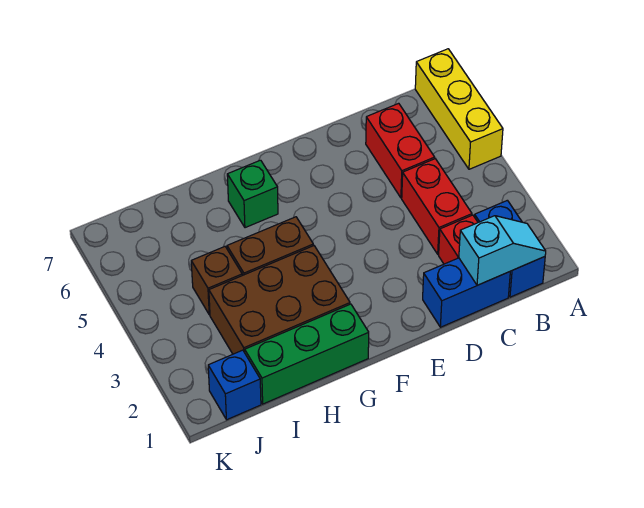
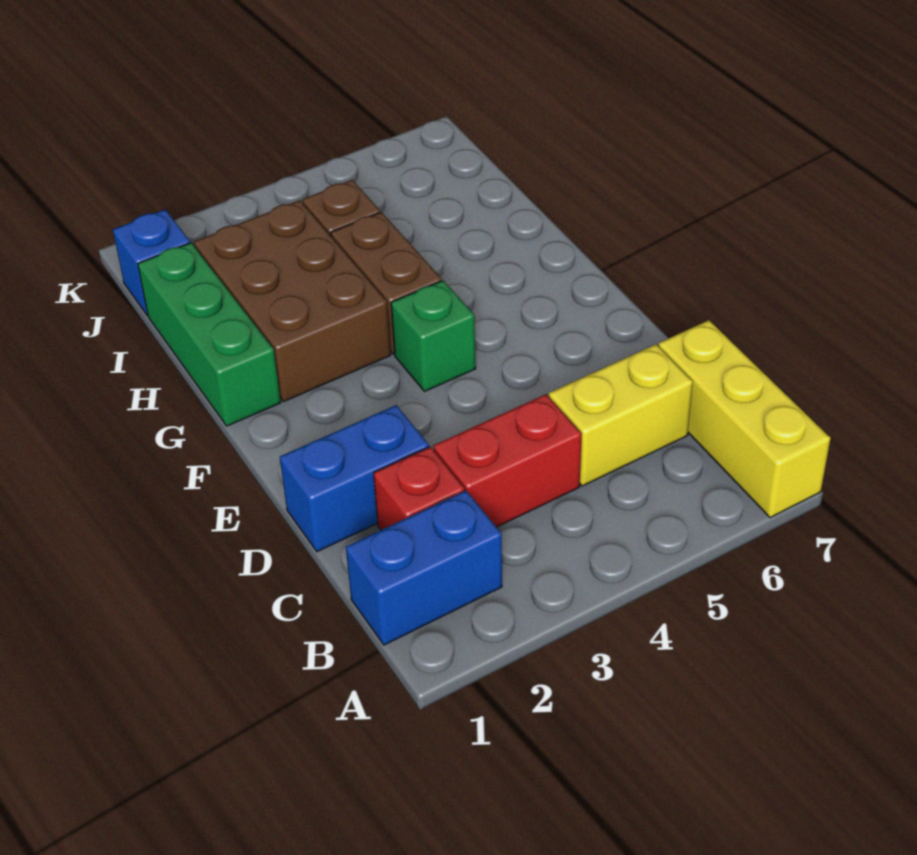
yellow brick A5:A7 level 1 -> yellow brick A7:C7 level 1
cyan slope B1:C1 level 2 top C -> none
blue brick C1:D1 level 1 -> blue brick D1:D2 level 1
red brick C5:C6 level 1 -> yellow brick C5:C6 level 1
green brick G6 level 1 -> green brick F4 level 1

